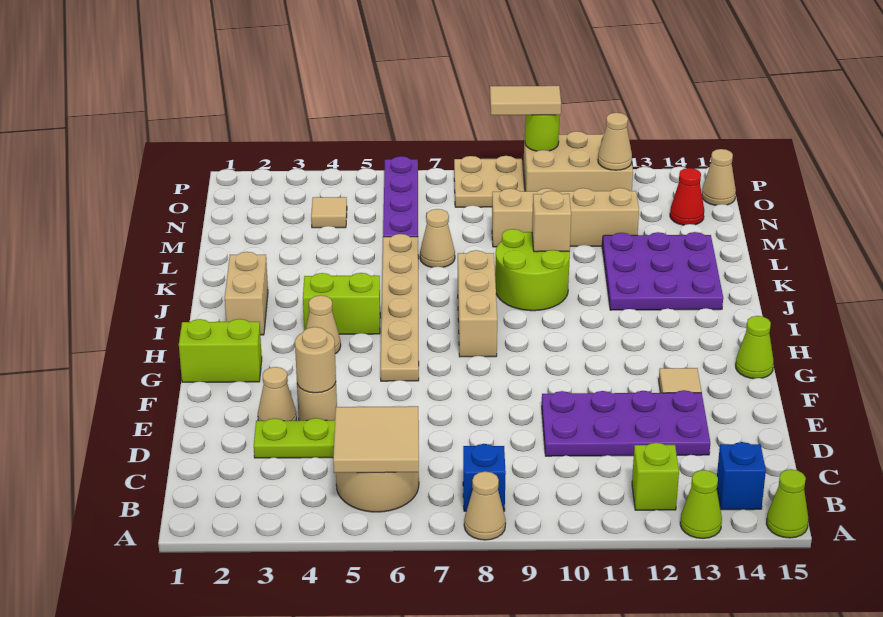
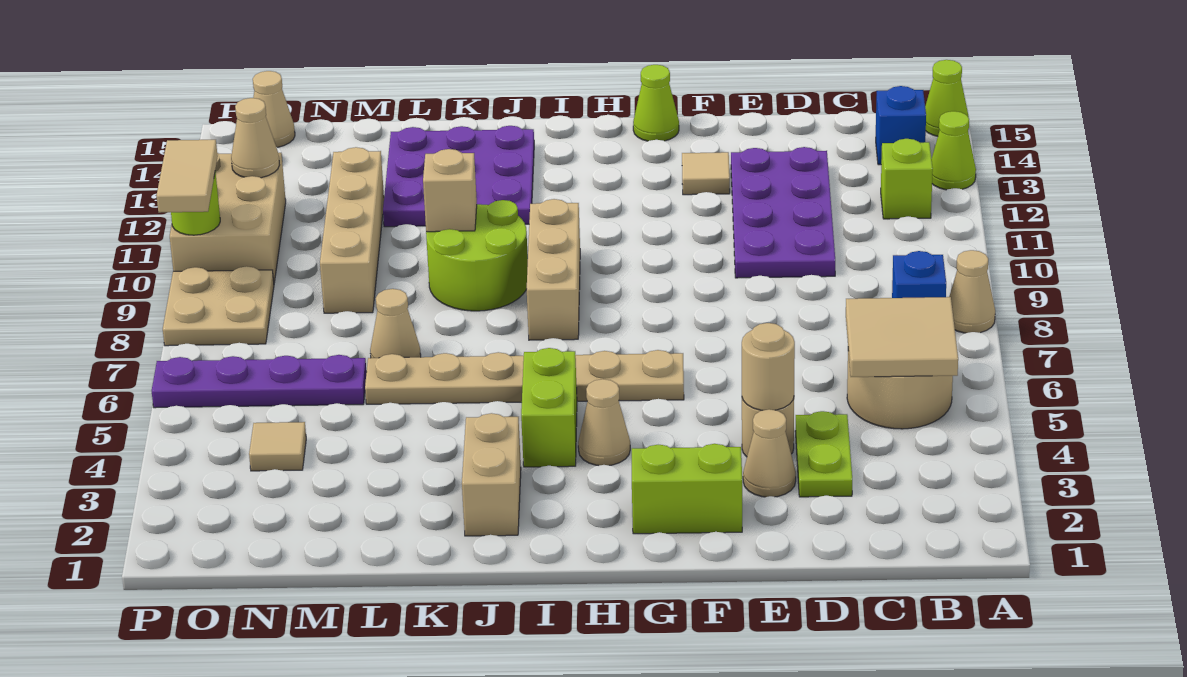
lime brick G1:G2 level 1 -> lime brick F2:G2 level 1
tan brick H8:J8 level 1 -> tan brick I8:I10 level 1
tan brick I2:J2 level 1 -> tan brick J2:J3 level 1
red cone N14 level 1 -> none

